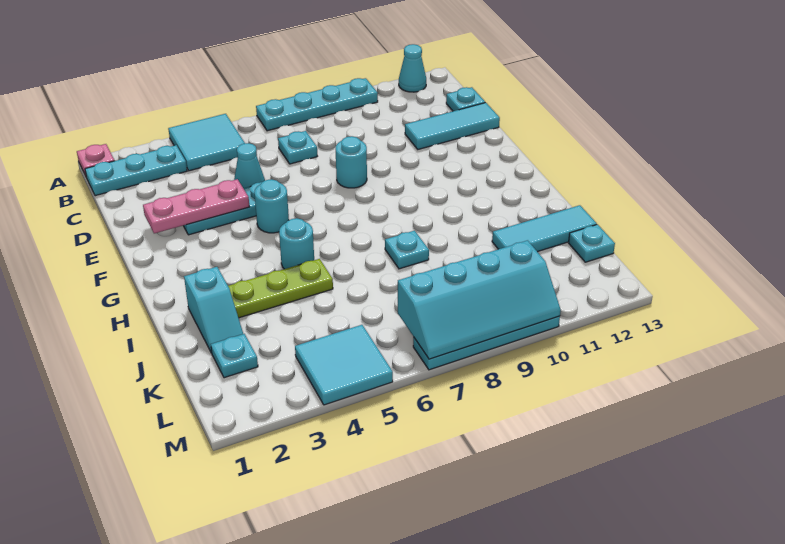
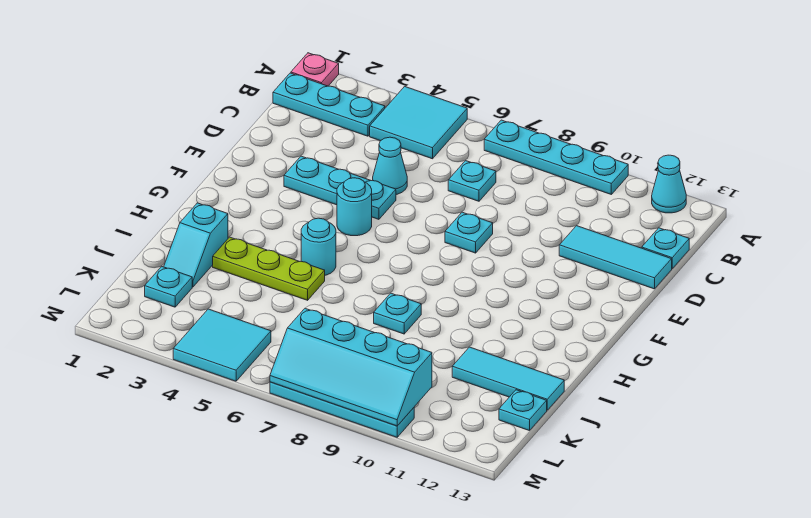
pink plate E2:E4 level 2 -> none
cyan round brick E8 level 1 -> cyan plate E8 level 1

